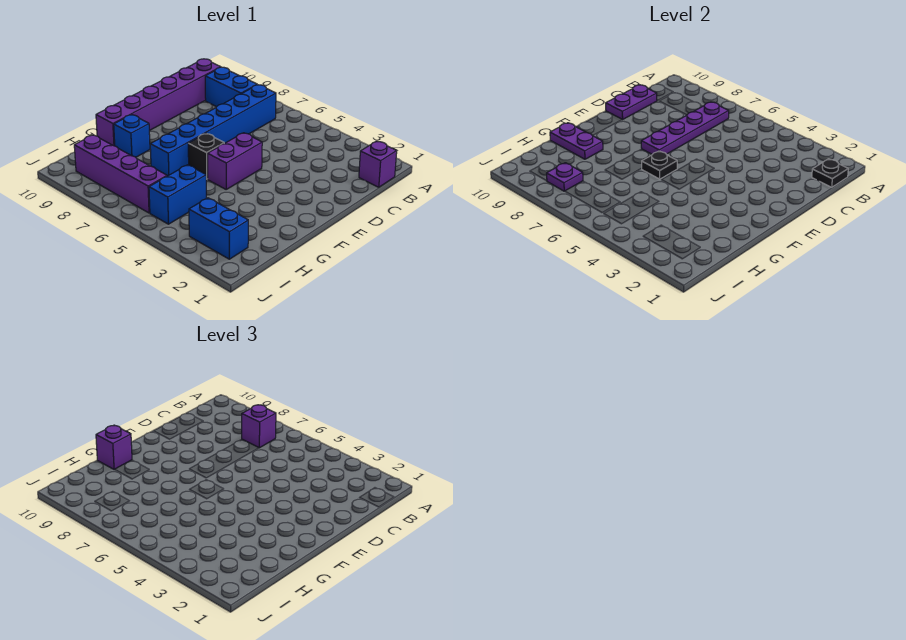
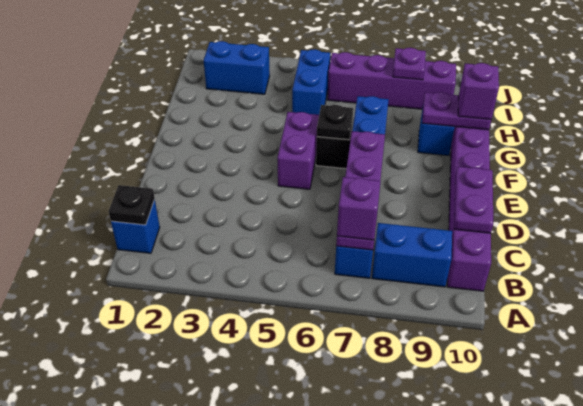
purple brick B1 level 1 -> blue brick B1 level 1

